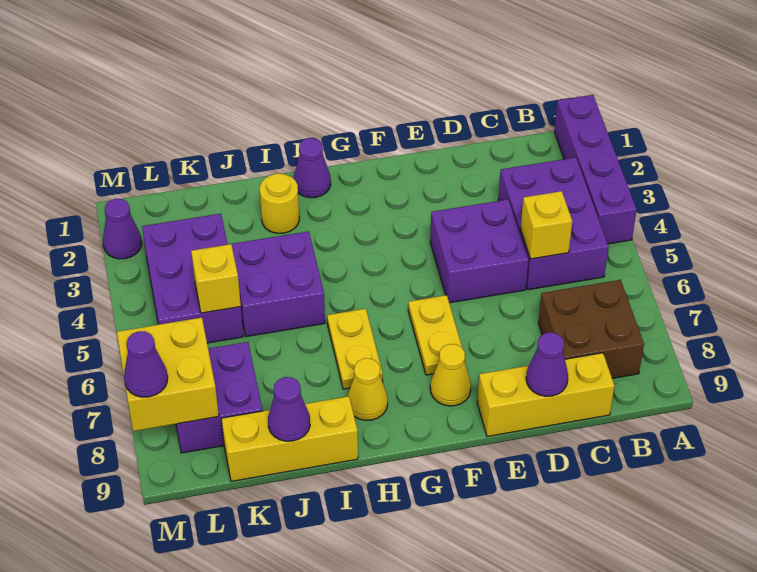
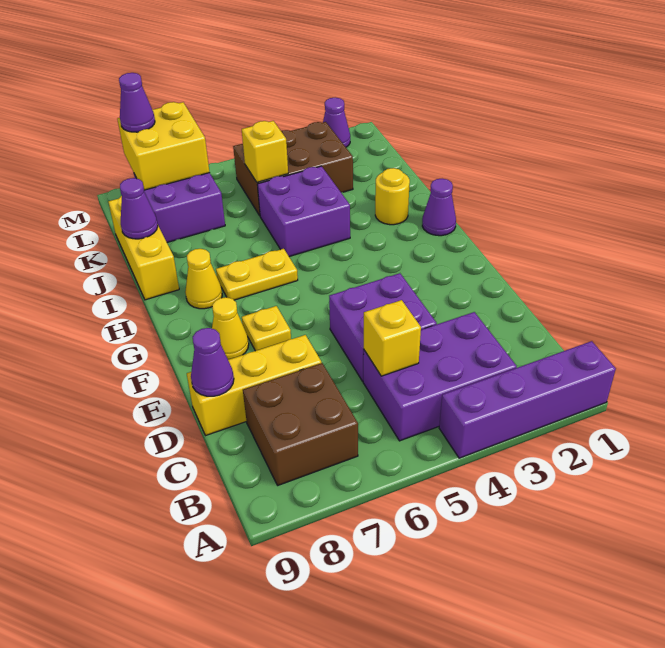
yellow brick C9:E9 level 1 -> yellow brick D7:D9 level 1
yellow plate F6:F7 level 1 -> yellow plate F7 level 1
purple brick K3:L5 level 1 -> brown brick K3:L5 level 1

